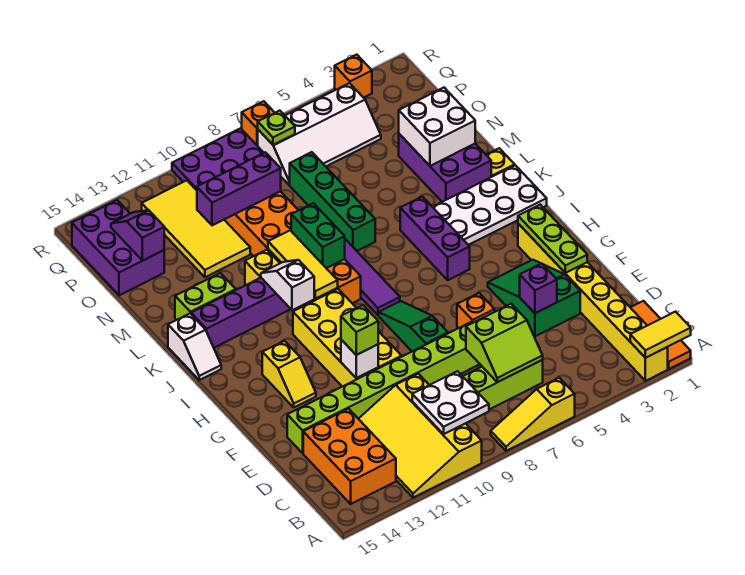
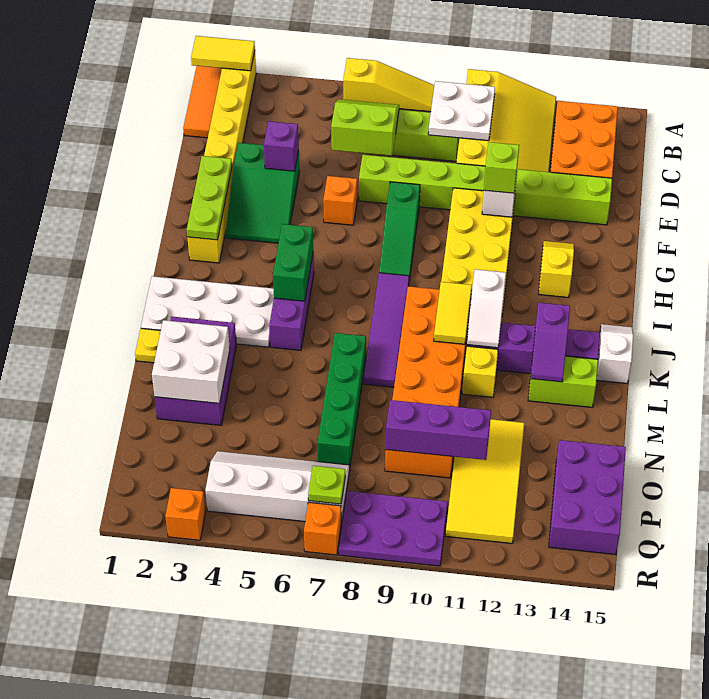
yellow tile J10:L10 level 2 -> yellow tile J10:K10 level 2
green brick K9:L9 level 2 -> green brick I5:J5 level 2
purple slope O14:P14 level 2 top O -> purple slope K13:L13 level 2 top K

